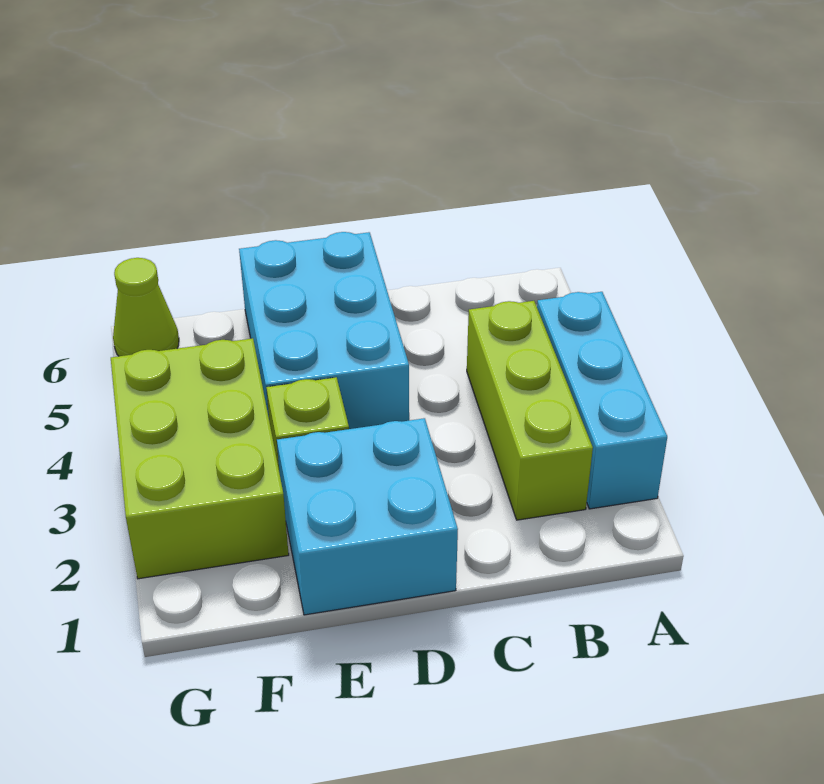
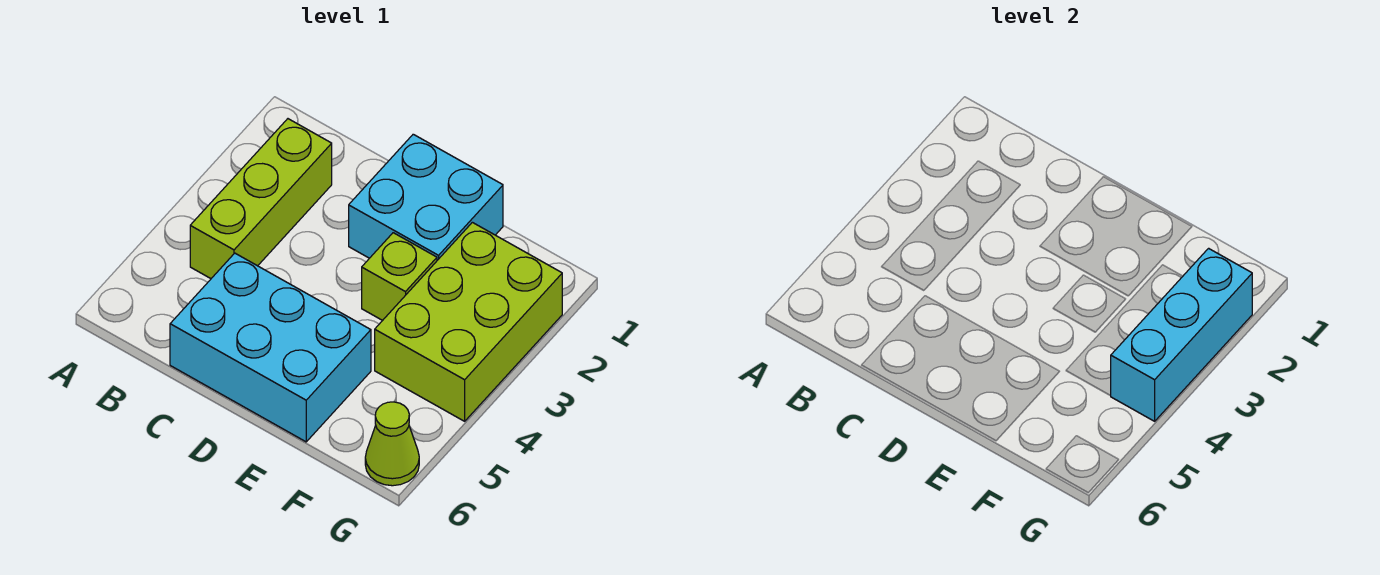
cyan brick A2:A4 level 1 -> cyan brick G2:G4 level 2
cyan brick D4:E6 level 1 -> cyan brick C5:E6 level 1

